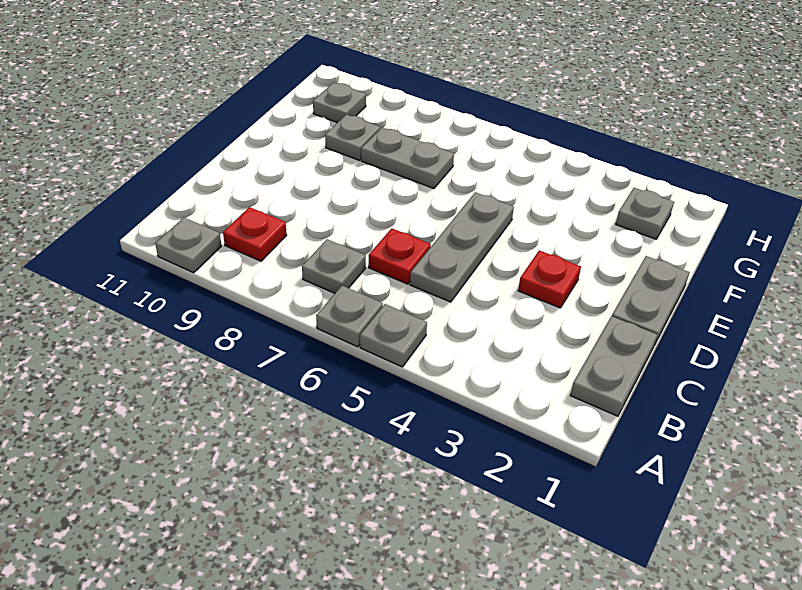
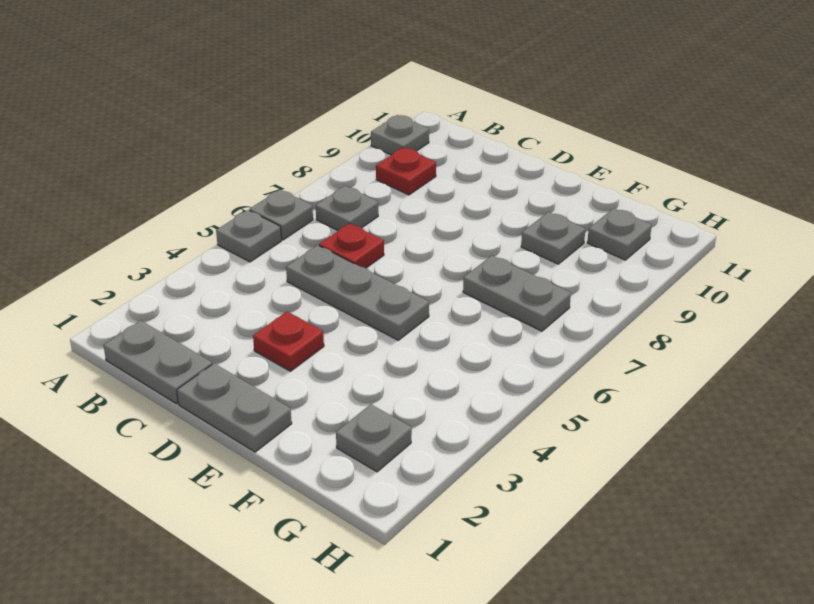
grey plate F7:F8 level 1 -> grey plate F7:G7 level 1

